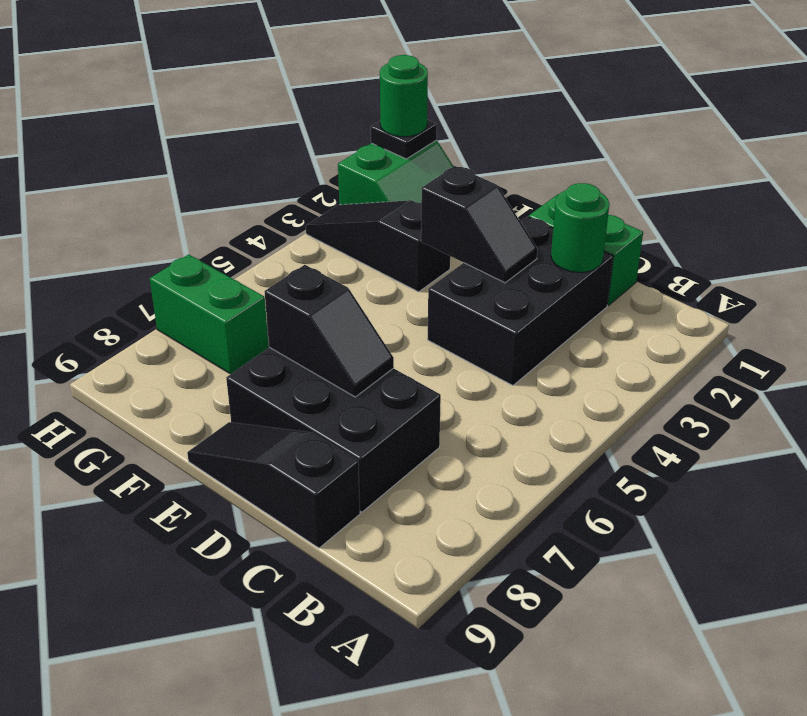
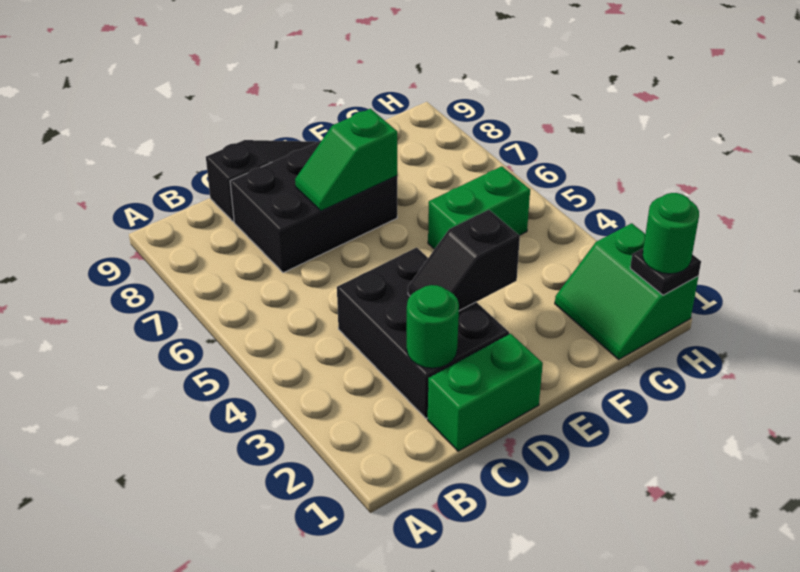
black slope D7:E7 level 2 top E -> green slope D7:E7 level 2 top E
black slope F3:H3 level 1 top F -> none
green brick G7:H7 level 1 -> green brick F5:G5 level 1

